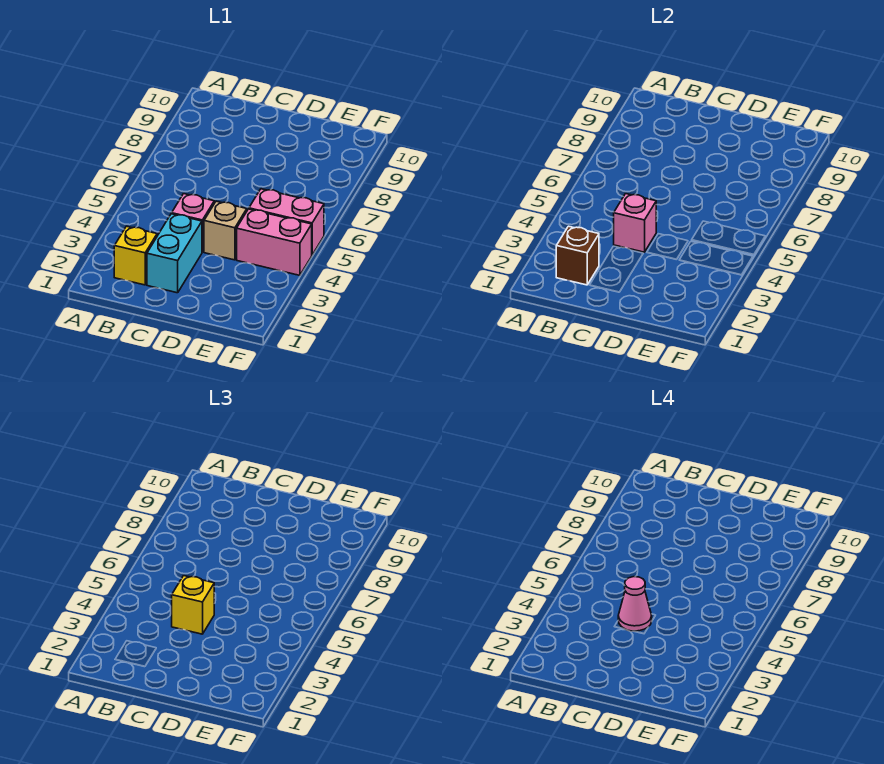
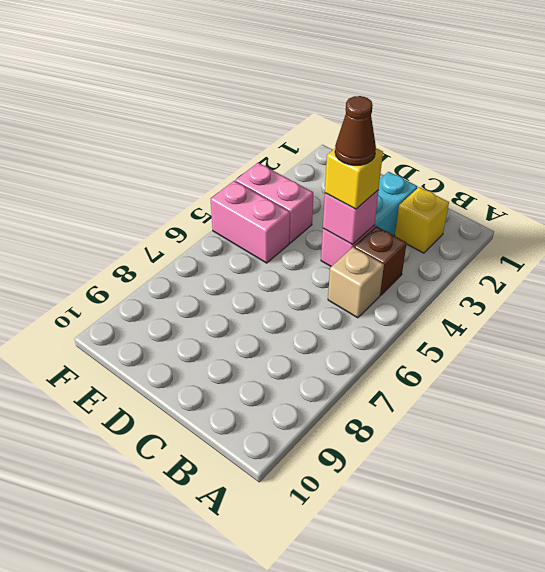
brown brick B2 level 2 -> brown brick B4 level 1
pink cone C4 level 4 -> brown cone C4 level 4
tan brick D4 level 1 -> tan brick B5 level 1

